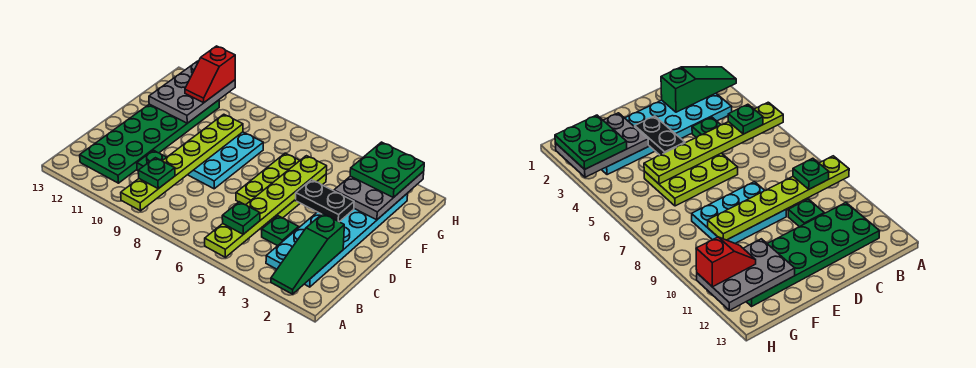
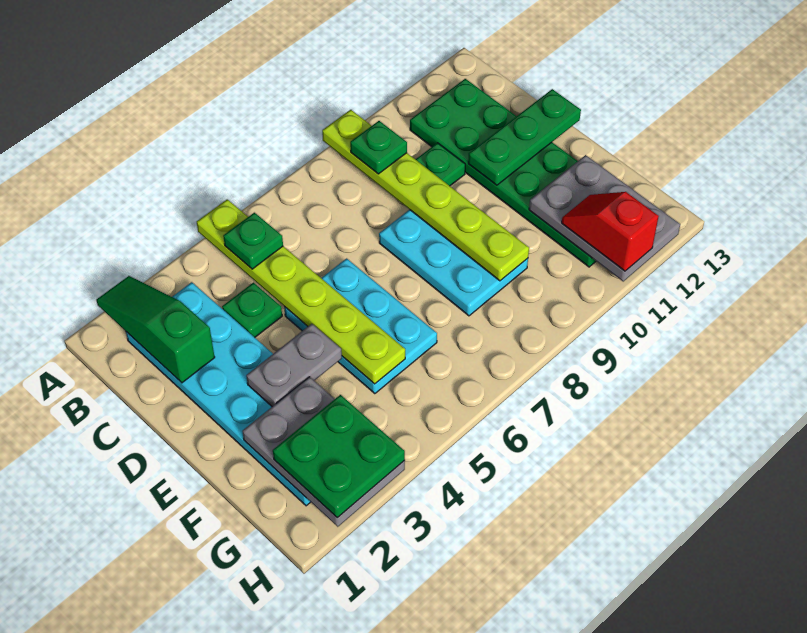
lime plate D5:F6 level 1 -> cyan plate D5:F6 level 1
none -> green plate D11:D13 level 2
black plate E3:E4 level 2 -> grey plate E3:E4 level 2

